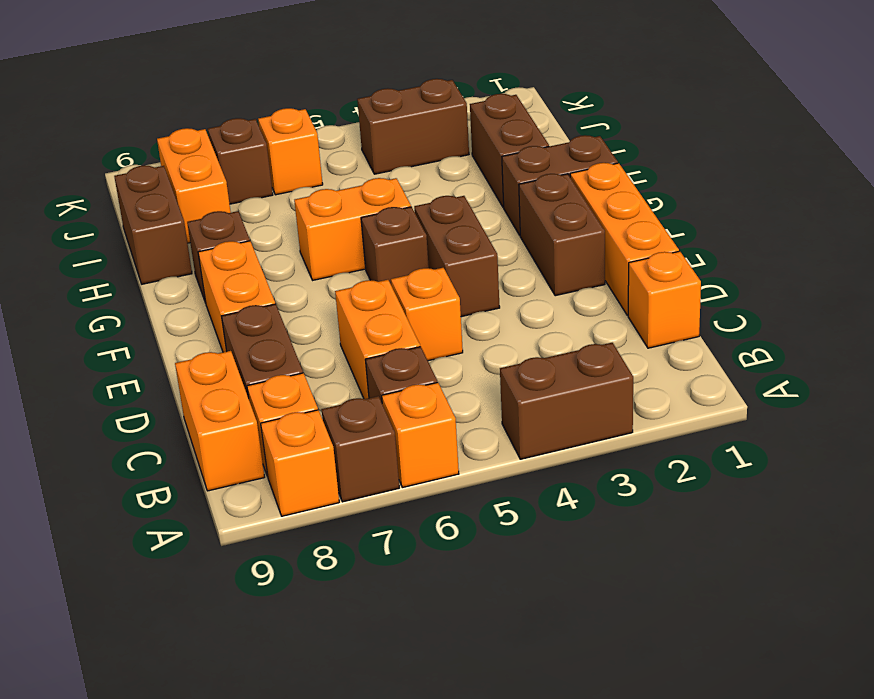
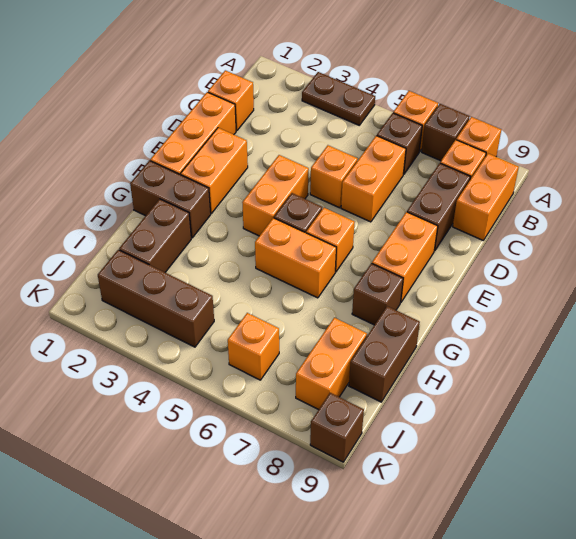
brown brick A3:A4 level 1 -> brown plate A3:A4 level 1
brown brick E2:F2 level 1 -> orange brick E2:F2 level 1
brown brick E4:F4 level 1 -> orange brick E4:F4 level 1
none -> orange brick F6 level 1
brown brick J3:J4 level 1 -> brown brick J2:J4 level 1
brown brick J7 level 1 -> brown brick K9 level 1

